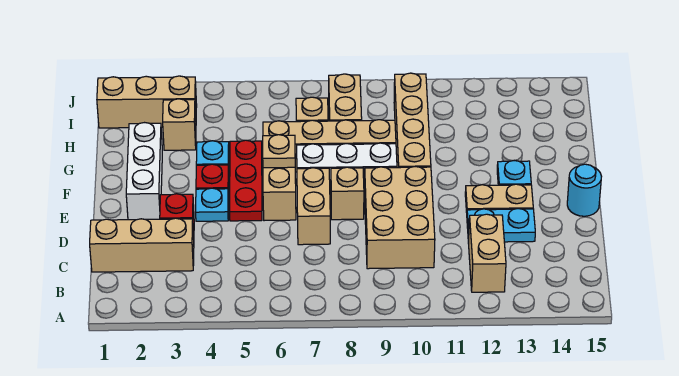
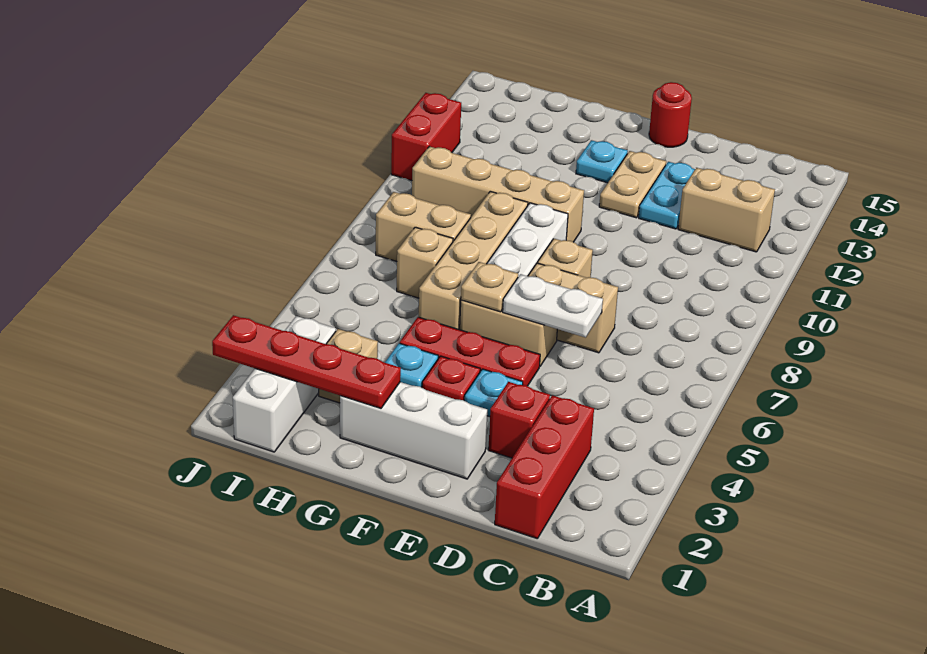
tan brick C1:C3 level 1 -> red brick C1:C3 level 1
tan brick C9:E10 level 1 -> none
none -> white plate D6:E6 level 2
cyan round brick E15 level 1 -> red round brick E15 level 1
none -> red plate G2:J2 level 2
tan brick I1:I3 level 1 -> white brick I1:I3 level 1
none -> red brick J11:J12 level 1

